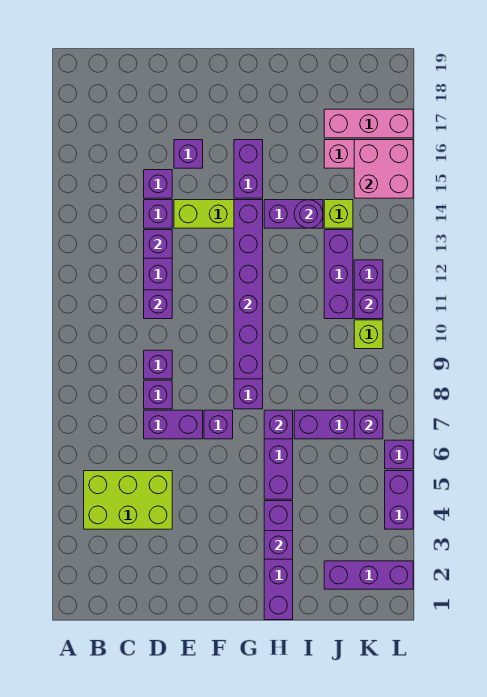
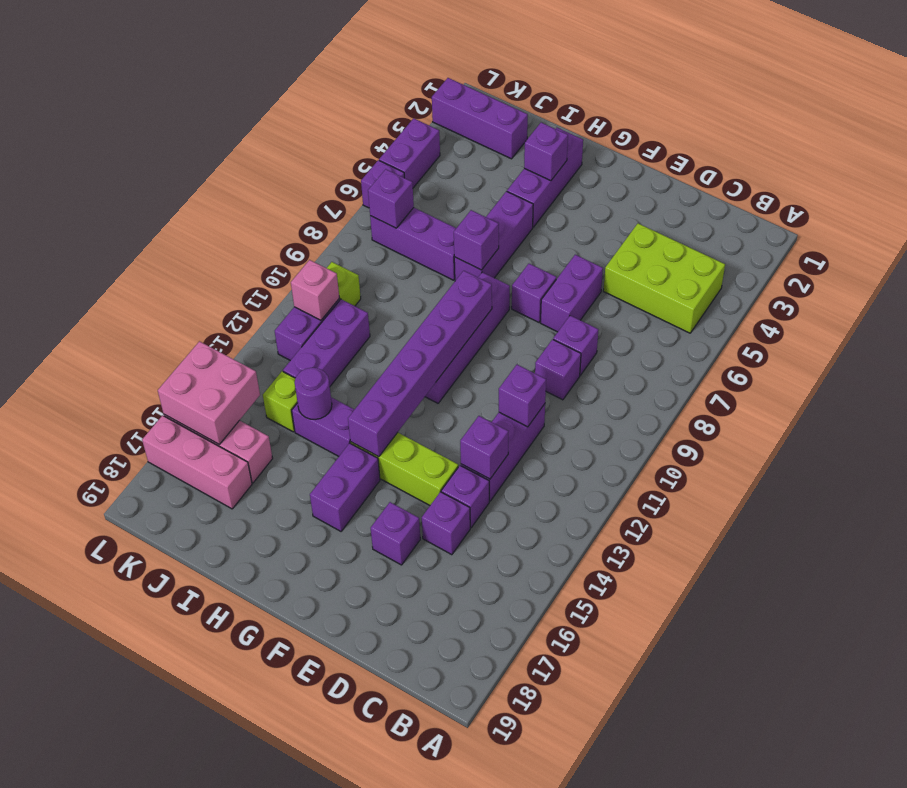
purple brick D7:E7 level 1 -> purple brick E6:E7 level 1
purple brick H1:H4 level 1 -> purple brick H2:H4 level 1
purple brick K11 level 2 -> pink brick K11 level 2

